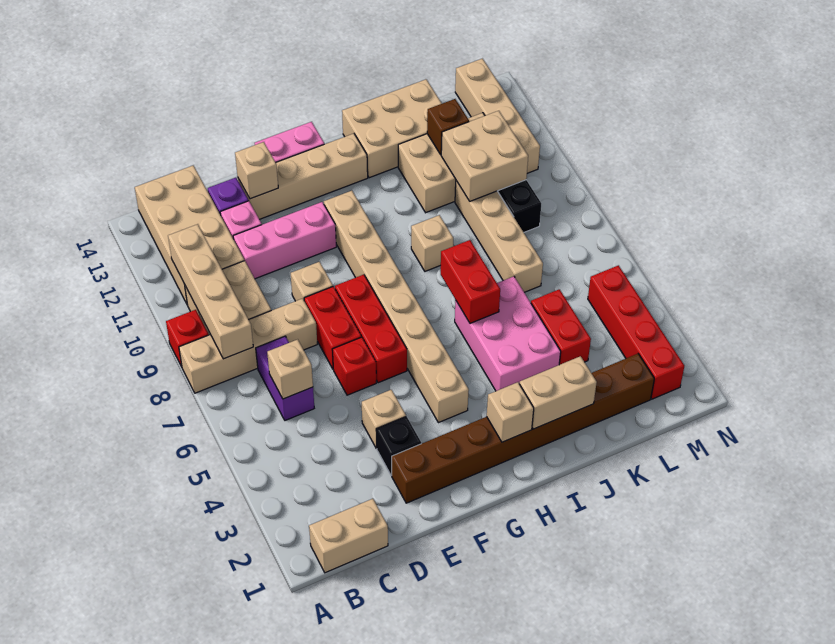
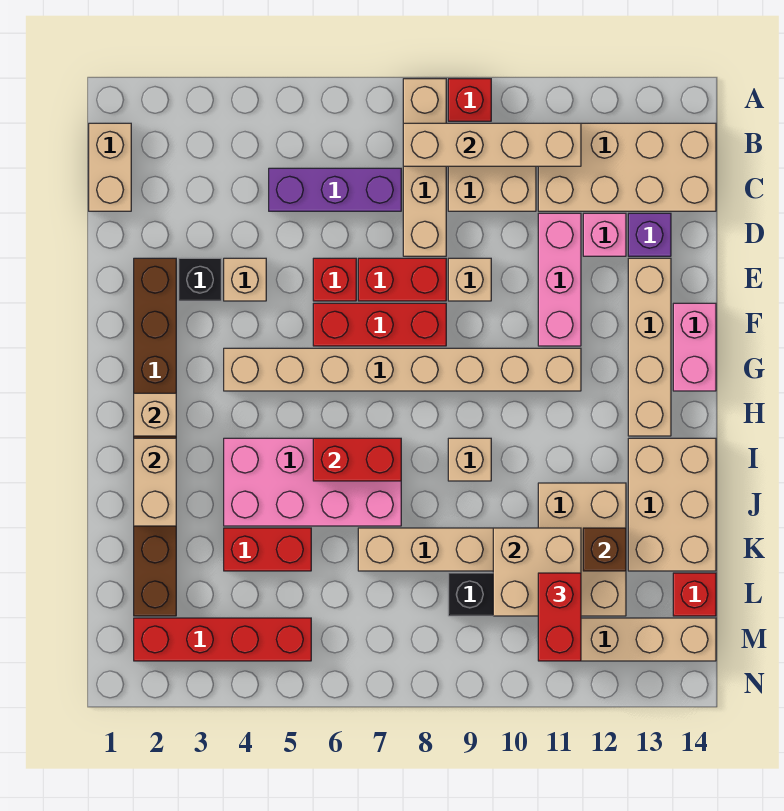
purple brick C6:C7 level 1 -> purple brick C5:C7 level 1
tan brick C6 level 2 -> none
tan brick E13 level 2 -> none
pink brick I4:J6 level 1 -> pink brick I4:J7 level 1
none -> red brick L11:M11 level 3
none -> red brick L14 level 1

